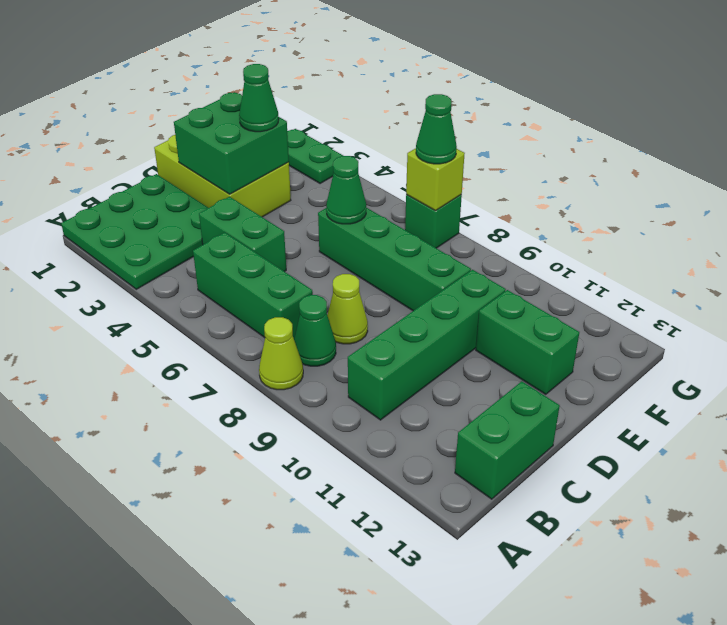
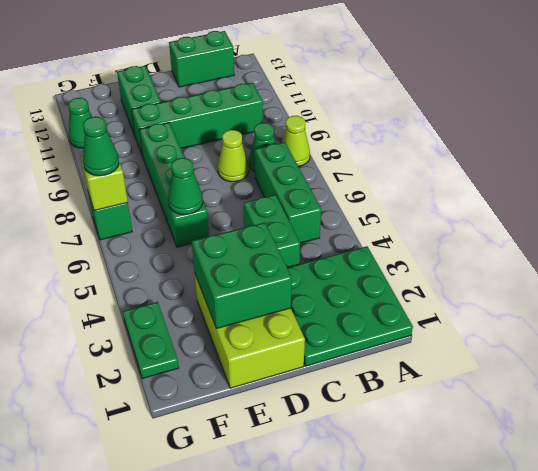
green cone E3 level 3 -> green cone G11 level 1

